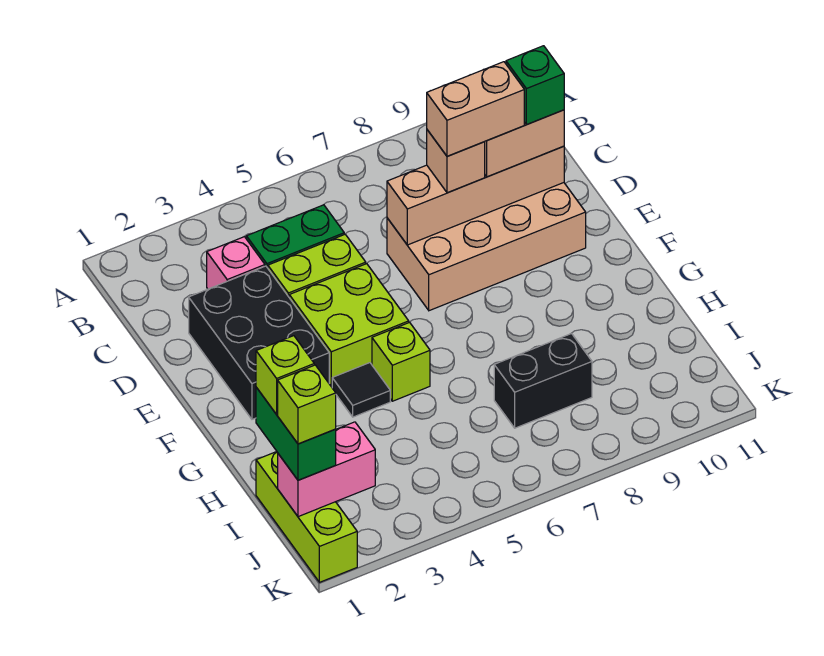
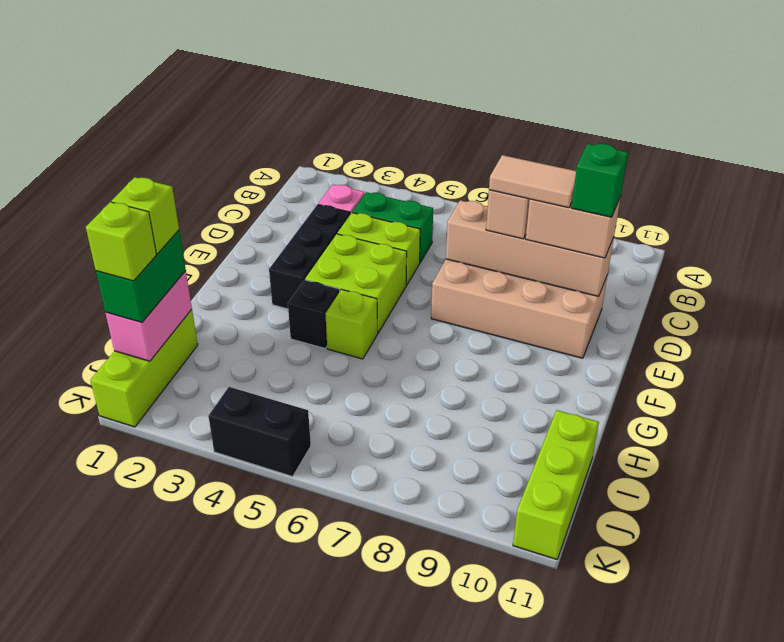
black brick D2:F3 level 1 -> black brick D3:F3 level 1
tan brick D8:D9 level 4 -> tan tile D8:D9 level 4
black tile G4 level 1 -> black brick G4 level 1
black brick I7:I8 level 1 -> black brick K4:K5 level 1
none -> lime brick I11:K11 level 1
pink brick J1:J2 level 2 -> pink brick I1:J1 level 2

